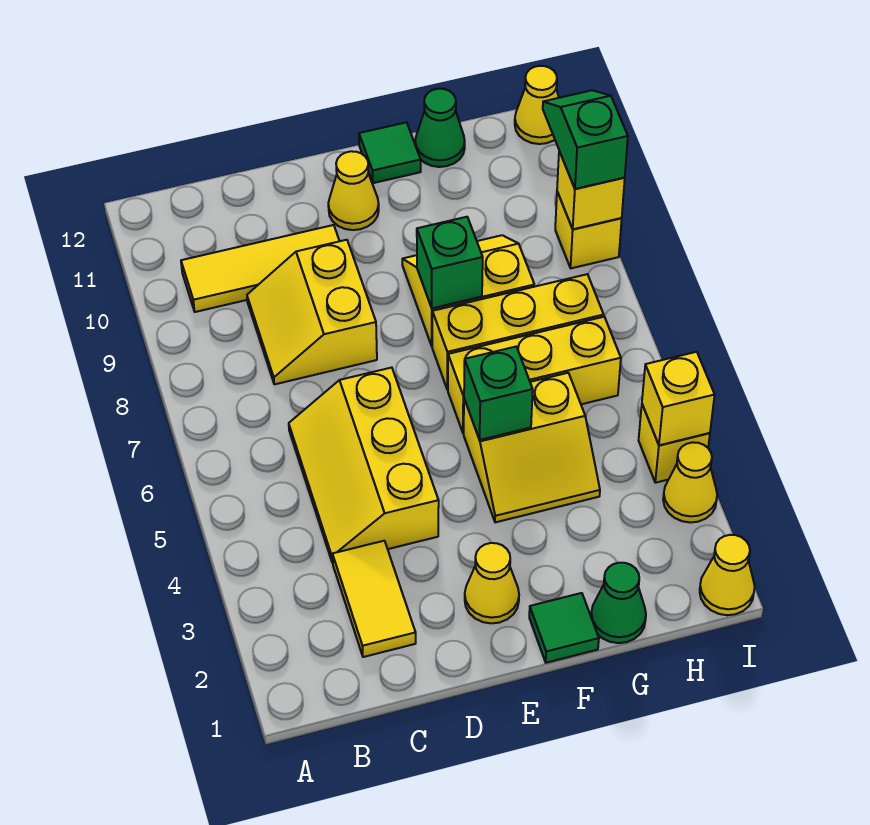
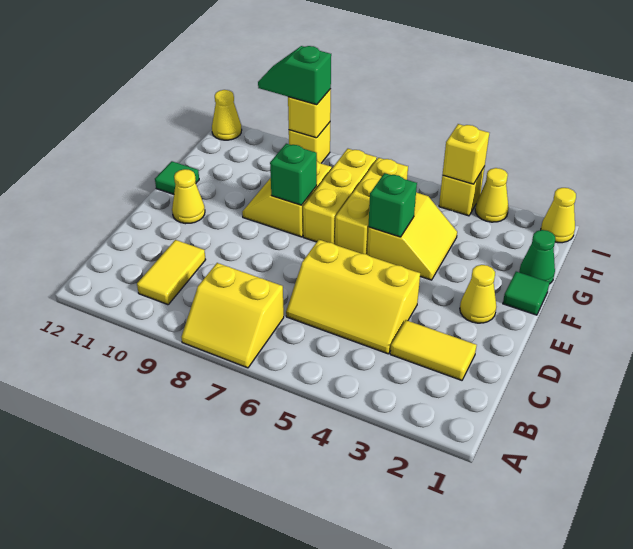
yellow tile B10:D10 level 1 -> yellow tile B10:C10 level 1
yellow slope C8:D9 level 1 top D -> yellow slope A7:B8 level 1 top B
green cone G12 level 1 -> none

